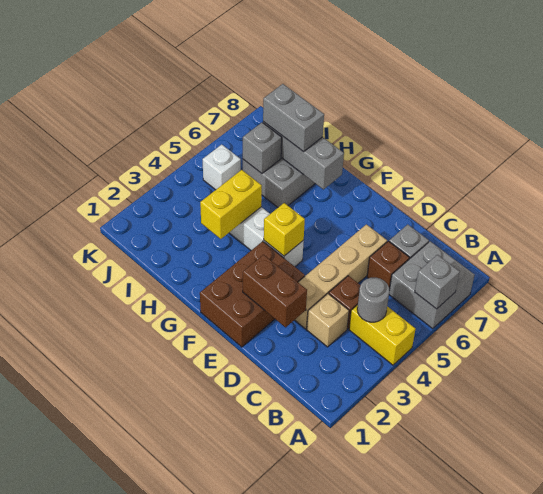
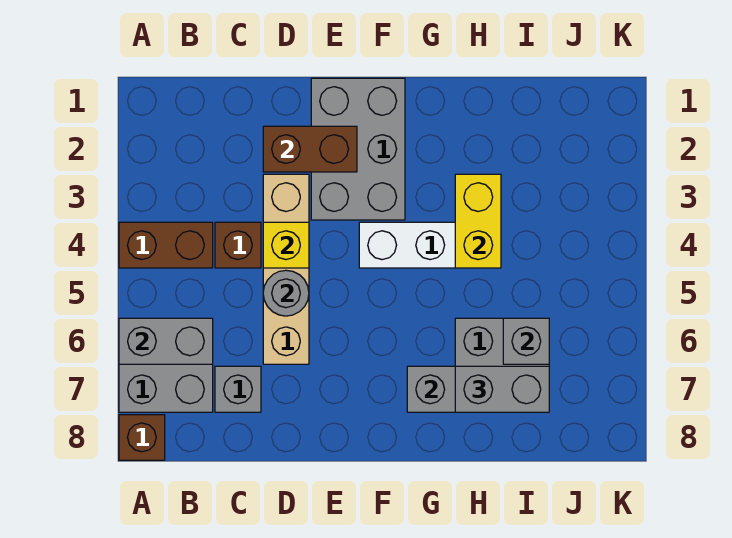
yellow brick A4:B4 level 1 -> brown brick A4:B4 level 1
grey brick A6 level 2 -> grey brick A6:B6 level 2
grey round brick B4 level 2 -> grey round brick D5 level 2
tan brick C3 level 1 -> none
brown brick C6 level 1 -> brown brick A8 level 1
brown brick E1:F3 level 1 -> grey brick E1:F3 level 1
yellow brick F4 level 2 -> yellow brick D4 level 2
white brick J5 level 1 -> none

